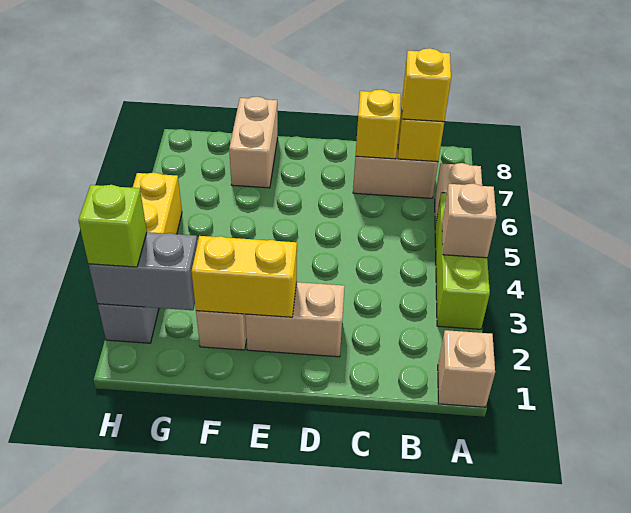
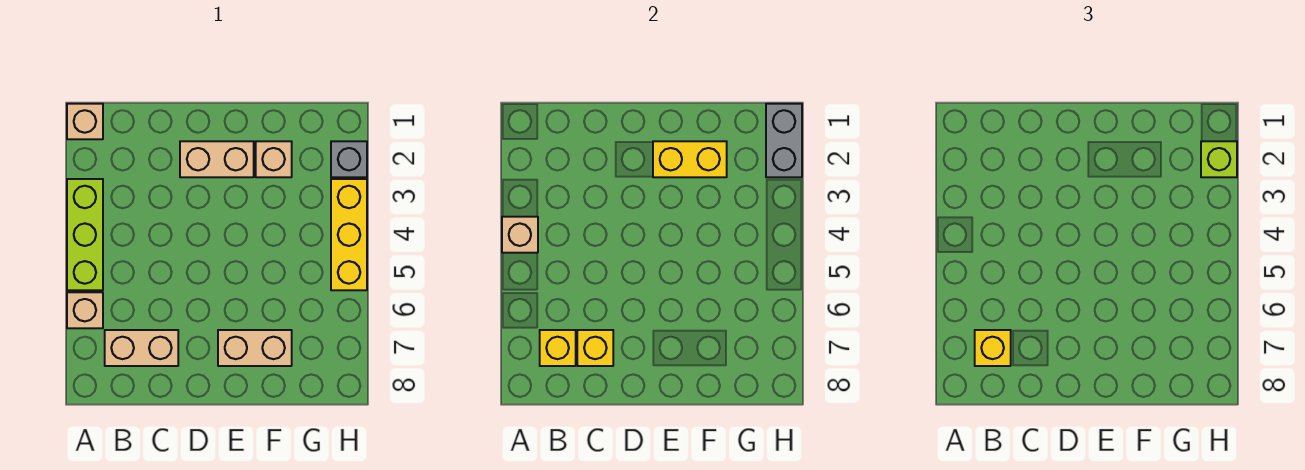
tan brick F7:F8 level 1 -> tan brick E7:F7 level 1
grey brick G2:H2 level 2 -> grey brick H1:H2 level 2

